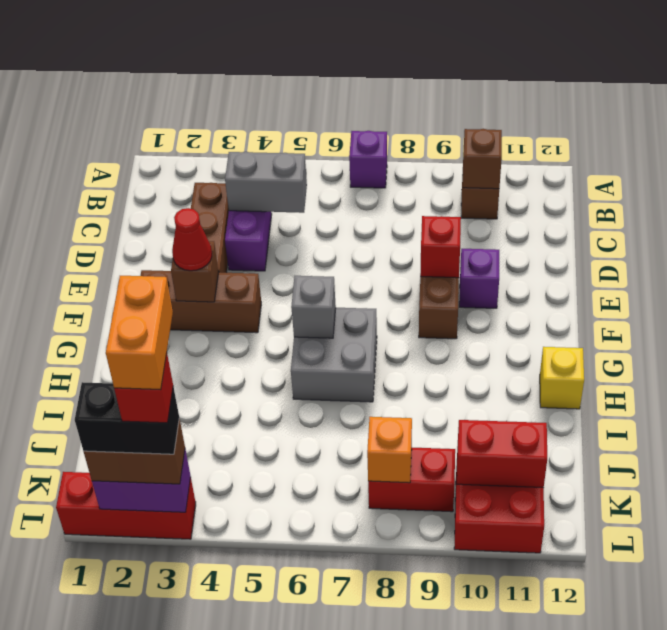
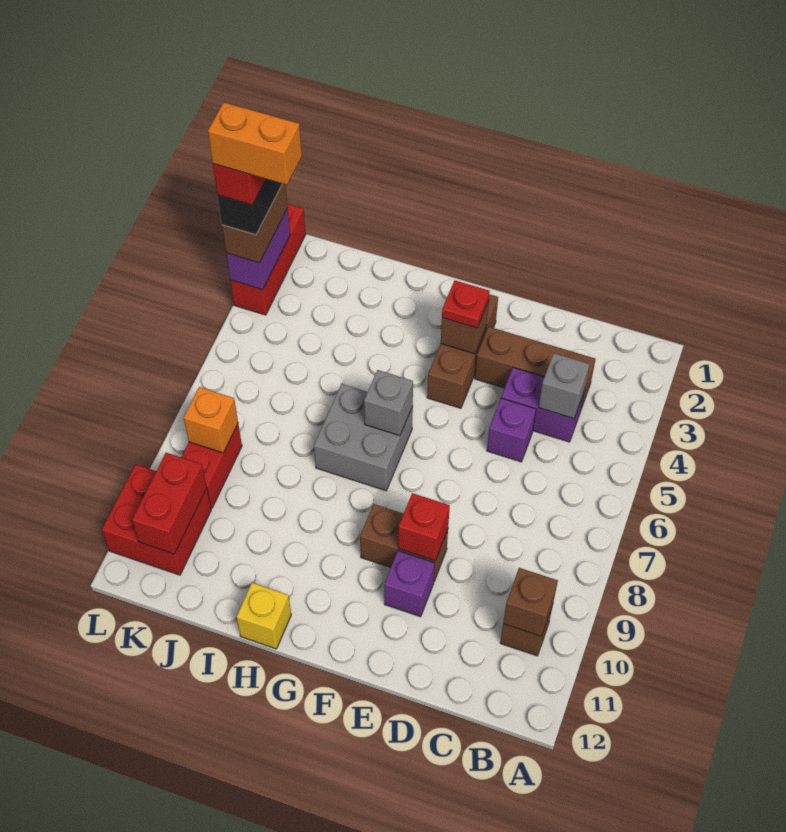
purple brick A7 level 1 -> purple brick D5 level 1
grey brick C4:C5 level 2 -> grey brick C4 level 2
red cone F3 level 3 -> red plate F3 level 3

